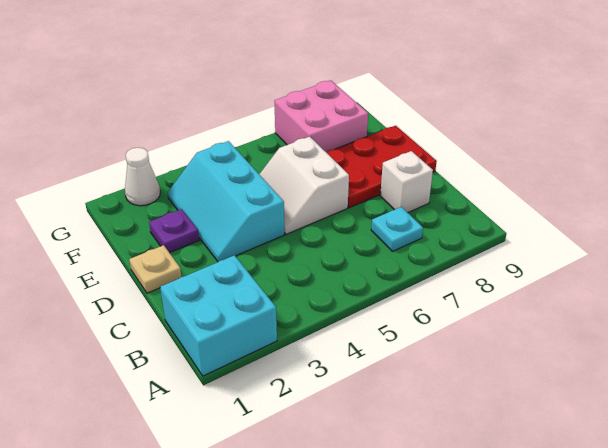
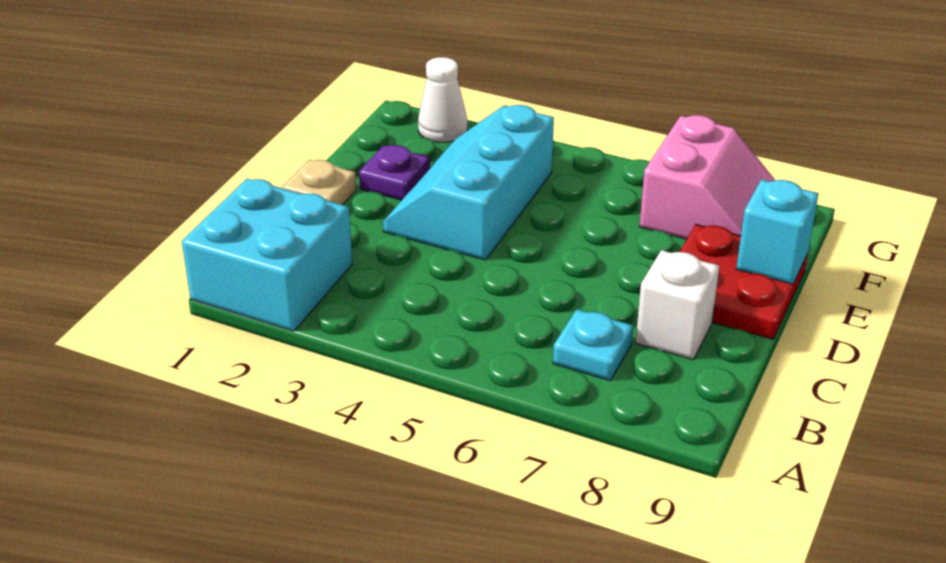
white slope D5:E6 level 1 top 6 -> none
red plate D7:E9 level 1 -> red plate D8:E9 level 1
none -> cyan brick E9 level 2
pink brick F7:G8 level 1 -> pink slope F7:G8 level 1 top 7

